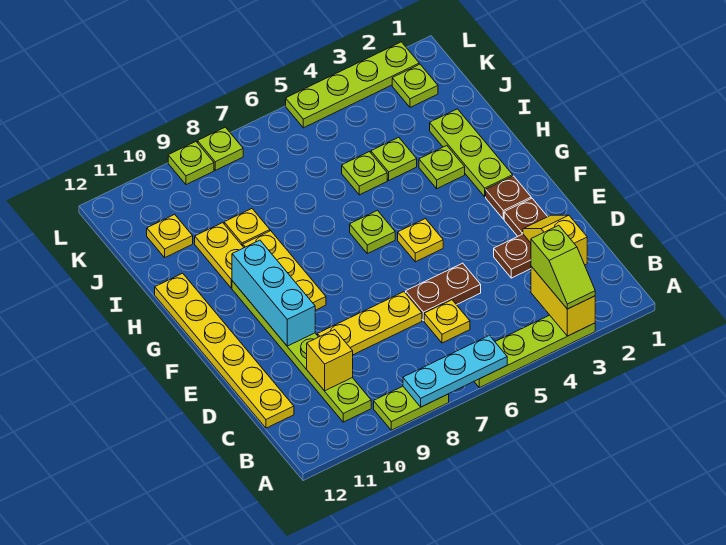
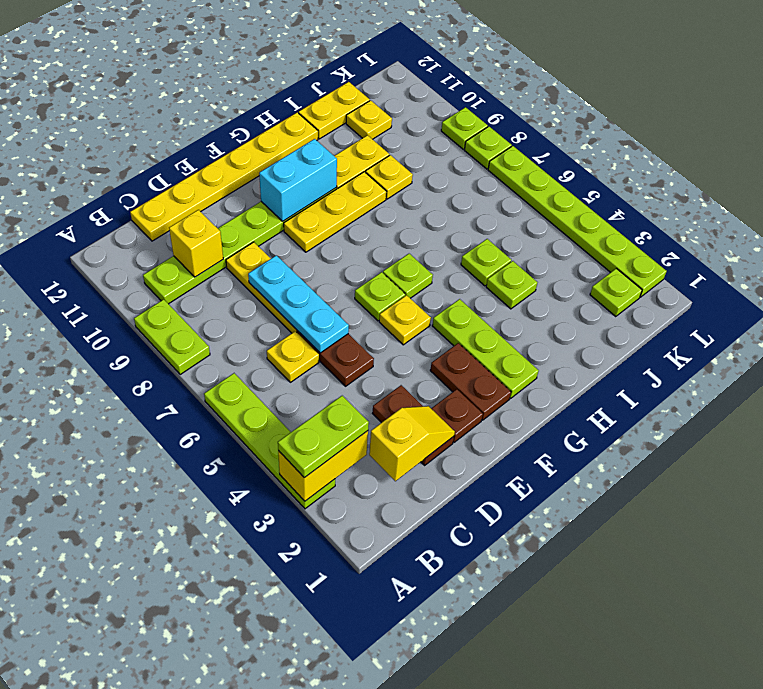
lime slope A3:B3 level 3 top B -> lime plate A3:B3 level 3
cyan plate A6:A8 level 2 -> cyan plate D6:D8 level 2
cyan brick E10:G10 level 2 -> cyan brick F10:G10 level 2
brown plate F2 level 1 -> brown plate F2:F3 level 1
lime plate G2:I2 level 1 -> lime plate G2:G4 level 1
lime plate H3 level 1 -> lime plate F6 level 1
none -> yellow plate I12:J12 level 1
lime plate L2:L5 level 1 -> lime plate L2:L7 level 1

